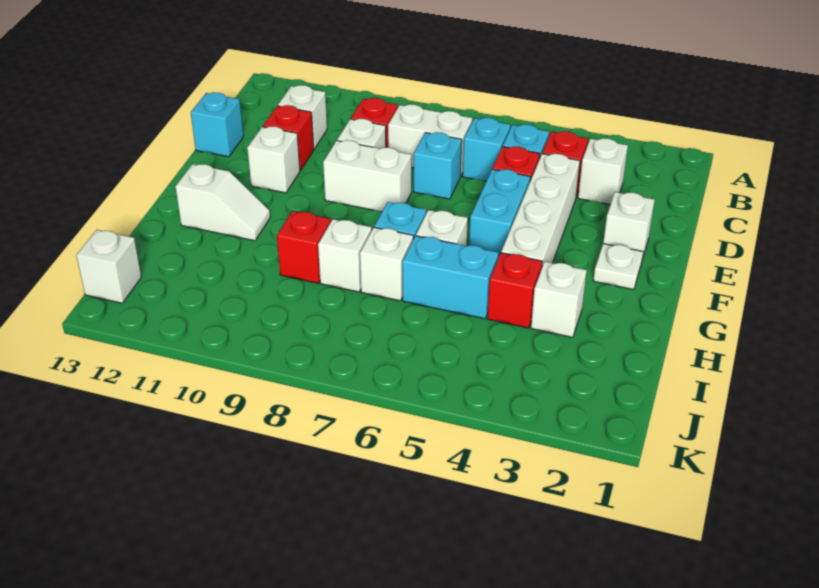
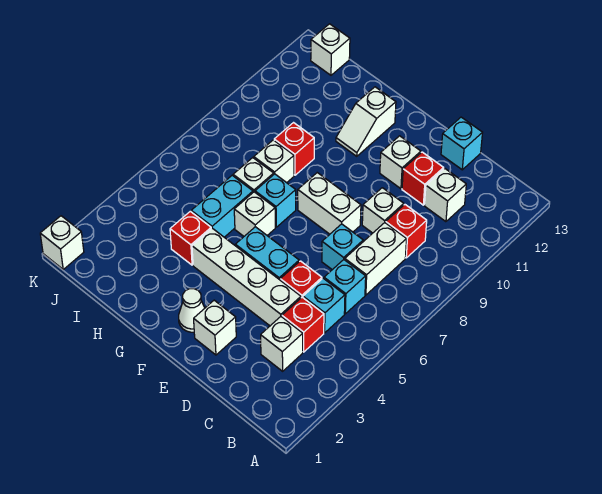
white brick E8:E9 level 1 -> white brick E8:F8 level 1
white plate F2 level 1 -> white cone F2 level 1
white brick H3 level 1 -> white brick K1 level 1

